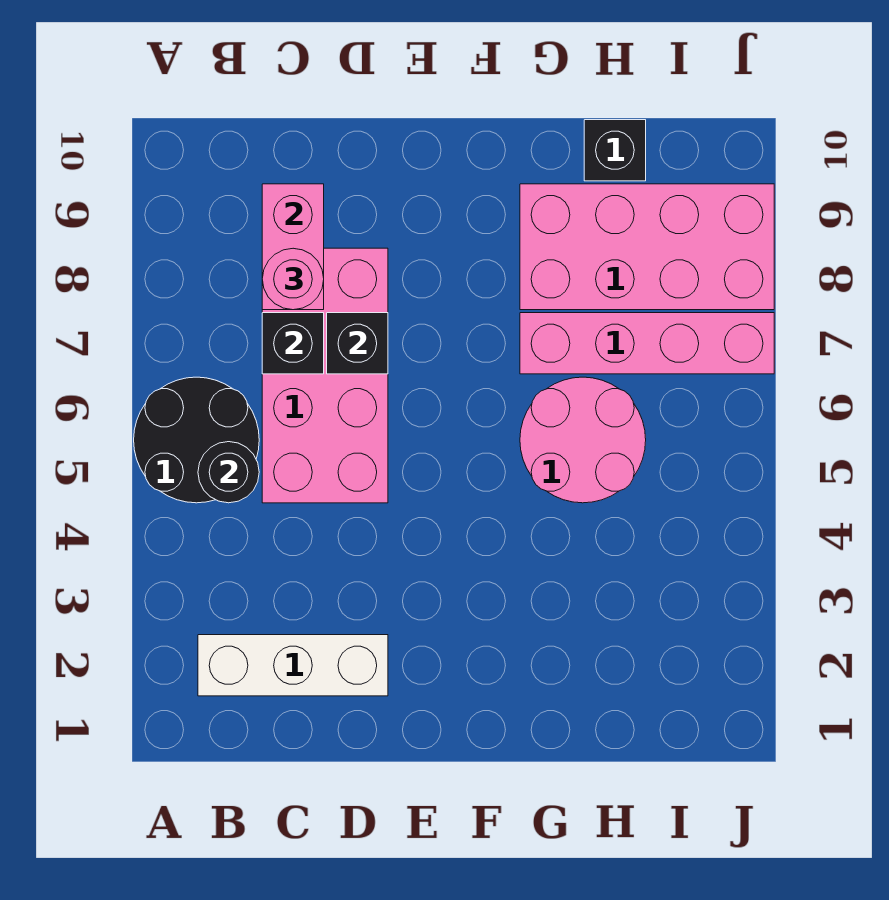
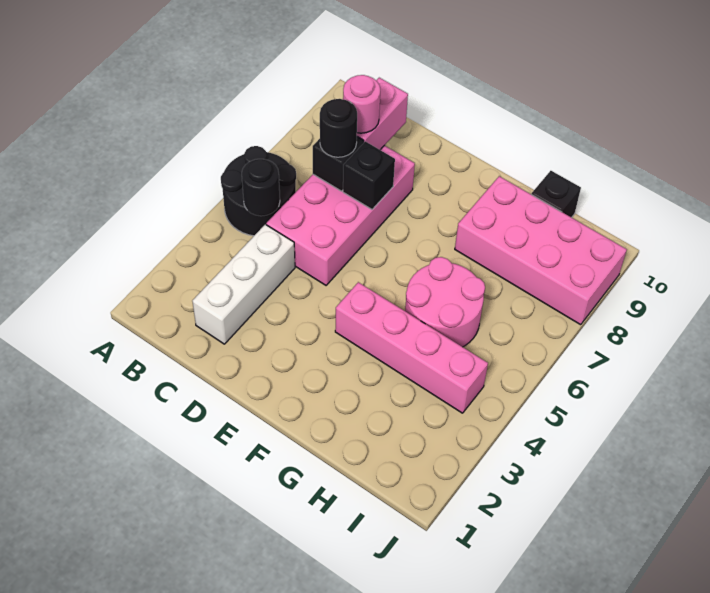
white brick B2:D2 level 1 -> white brick C2:C4 level 1
none -> black round brick C7 level 3
pink brick G7:J7 level 1 -> pink brick F4:I4 level 1

